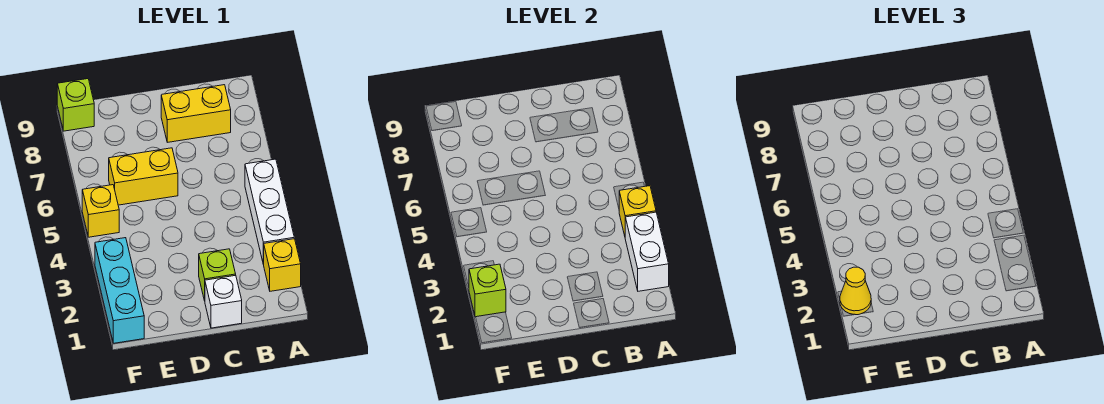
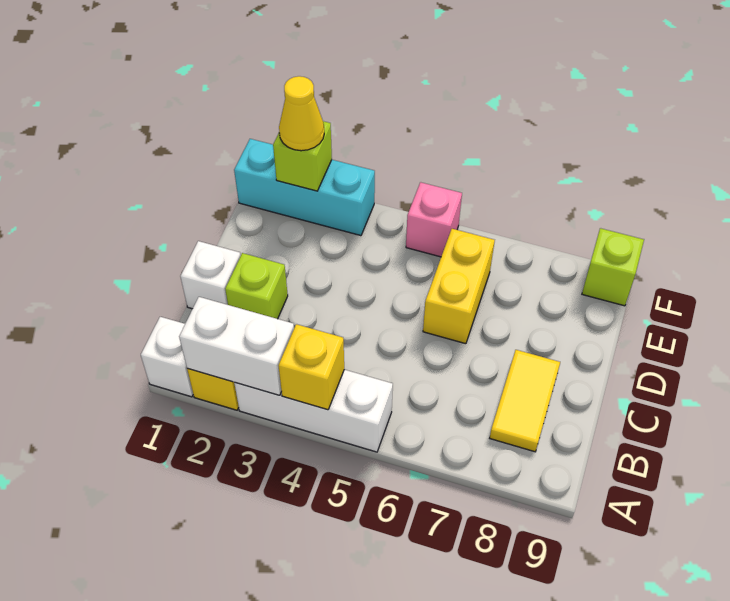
none -> white brick A1 level 1
yellow brick B8:C8 level 1 -> yellow tile B8:C8 level 1
yellow brick F5 level 1 -> pink brick F5 level 1

